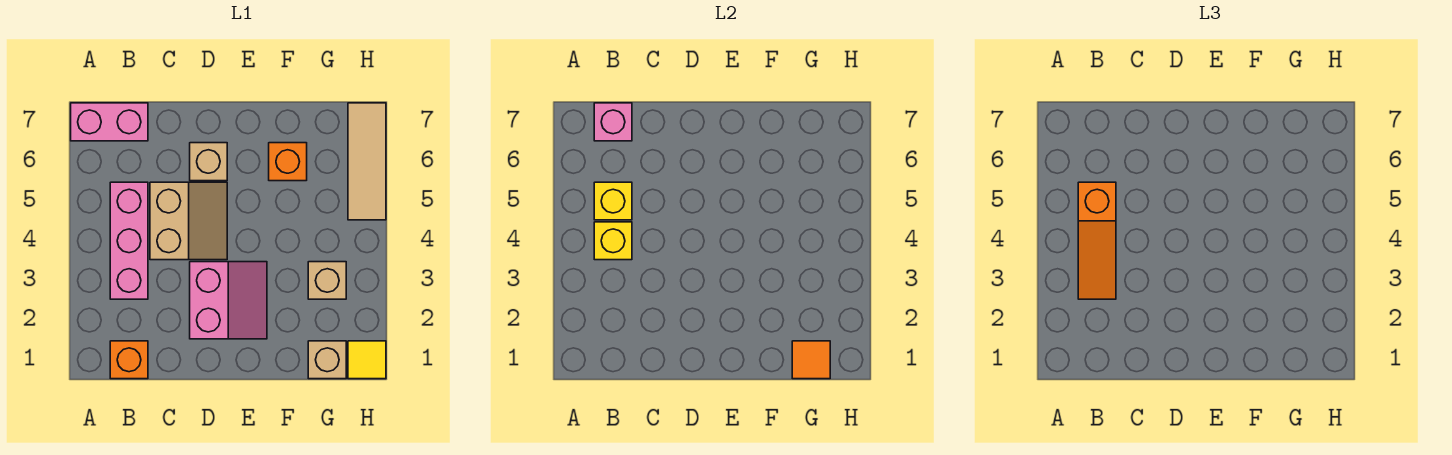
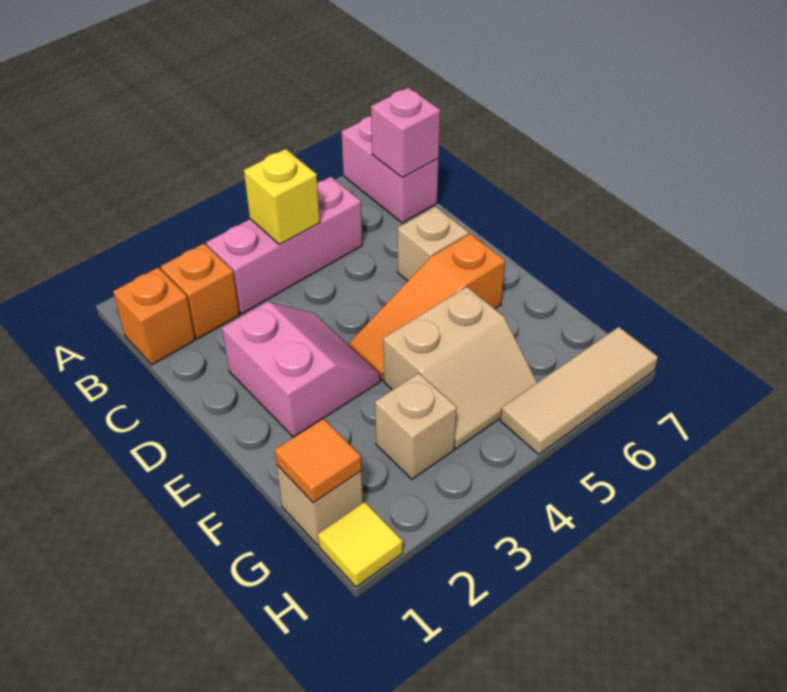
orange slope B3:B5 level 3 top 5 -> orange slope E4:E6 level 1 top 6
yellow brick B5 level 2 -> none
tan slope C4:D5 level 1 top C -> tan slope F4:G5 level 1 top F
pink slope D2:E3 level 1 top D -> pink slope D2:E3 level 1 top 2
orange brick F6 level 1 -> orange brick B2 level 1

